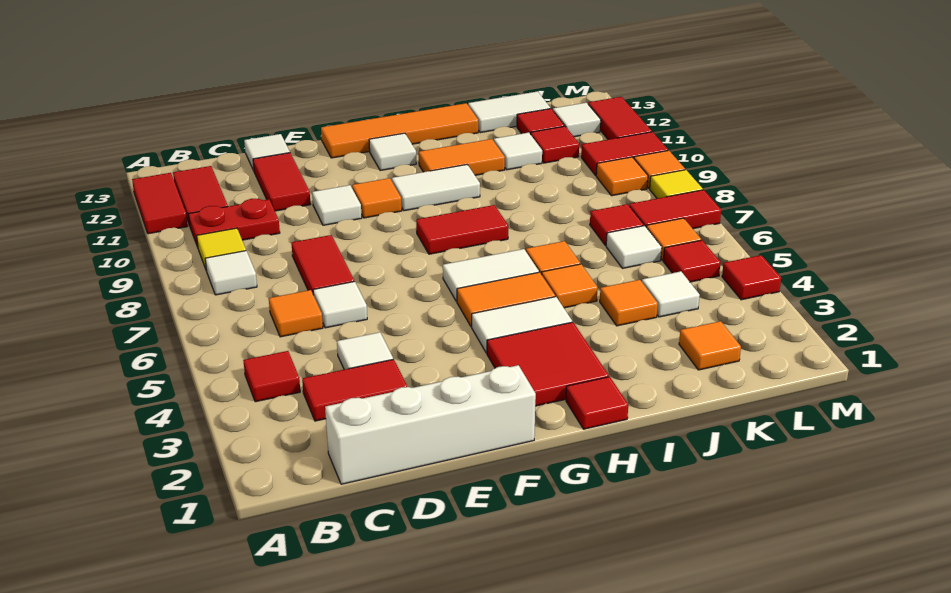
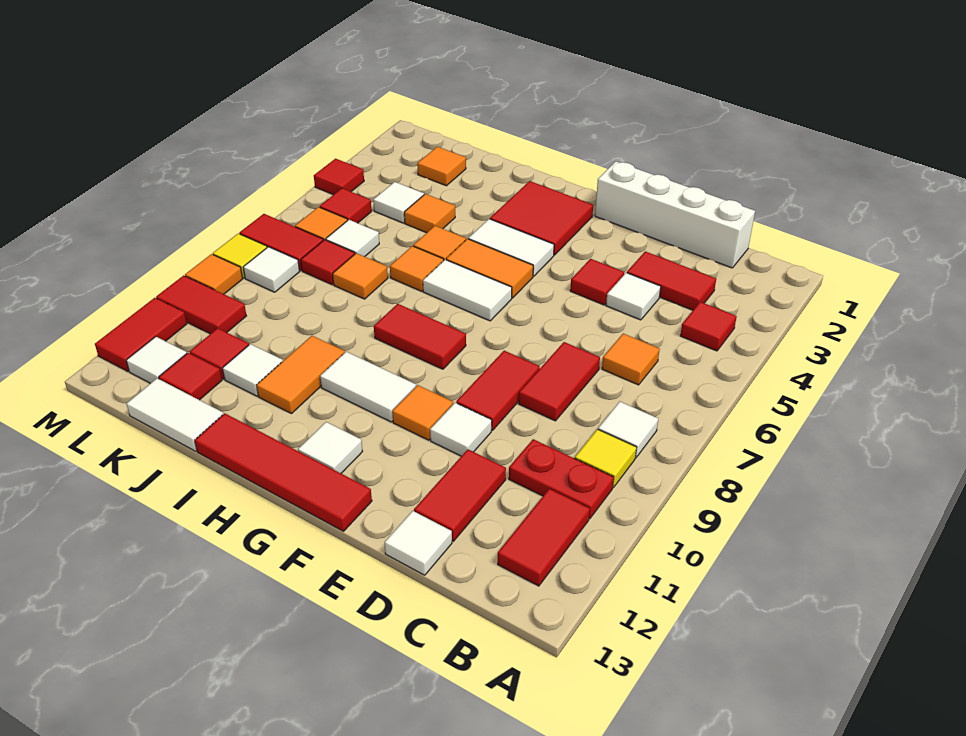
red tile A11:A12 level 1 -> red tile E8:E9 level 1
white tile D6 level 1 -> white tile L8 level 1
orange tile F13:I13 level 1 -> red tile F13:I13 level 1
red tile H1 level 1 -> red tile E4 level 1
orange tile H11:I11 level 1 -> orange tile I10:I11 level 1
orange tile L9 level 1 -> orange tile J7 level 1

